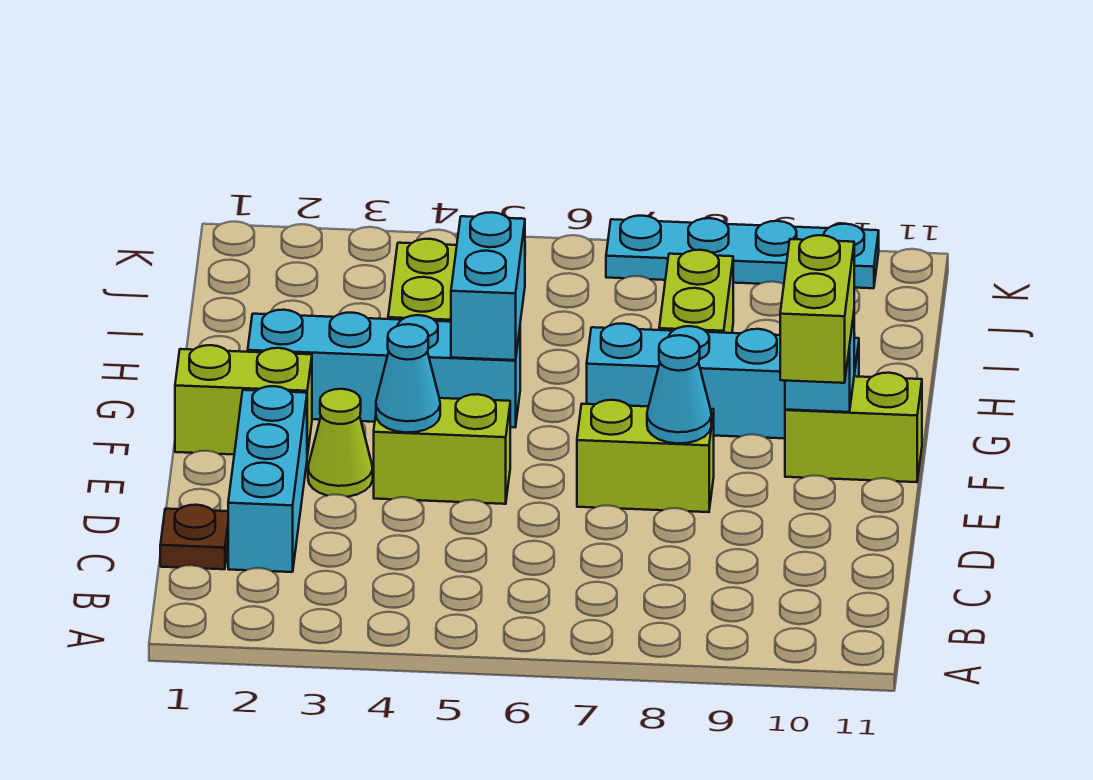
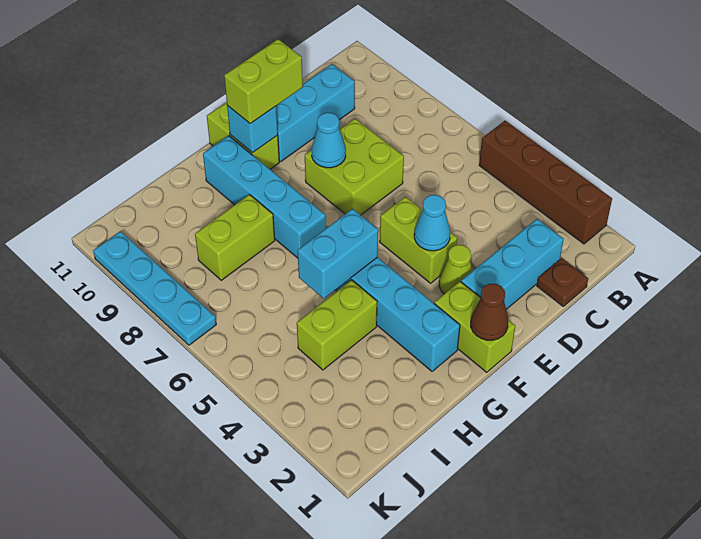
none -> brown brick A2:A5 level 1
none -> cyan brick C10:E10 level 1
lime brick E7:E8 level 1 -> lime brick D7:E8 level 1
none -> brown cone F1 level 2

